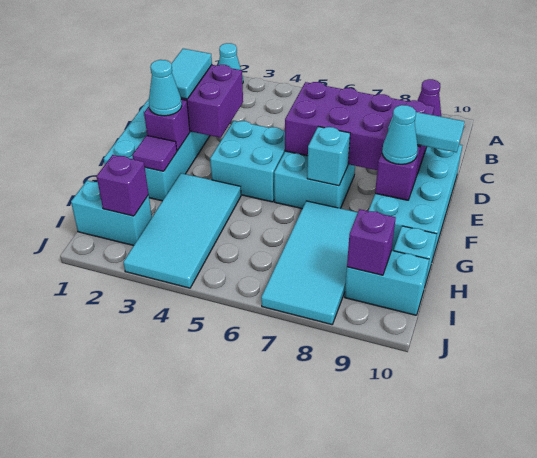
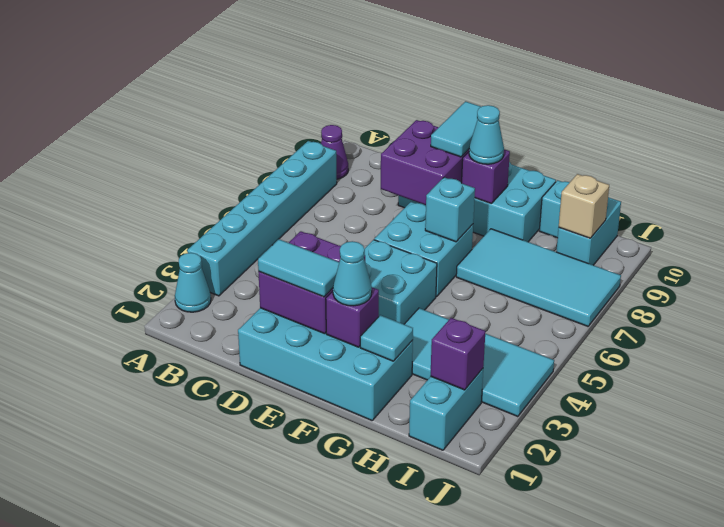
none -> cyan brick A3:A8 level 1
purple brick D6:E9 level 2 -> purple brick D8:E9 level 2
purple tile G2 level 2 -> cyan tile G2 level 2
purple brick I9 level 2 -> tan brick I9 level 2

